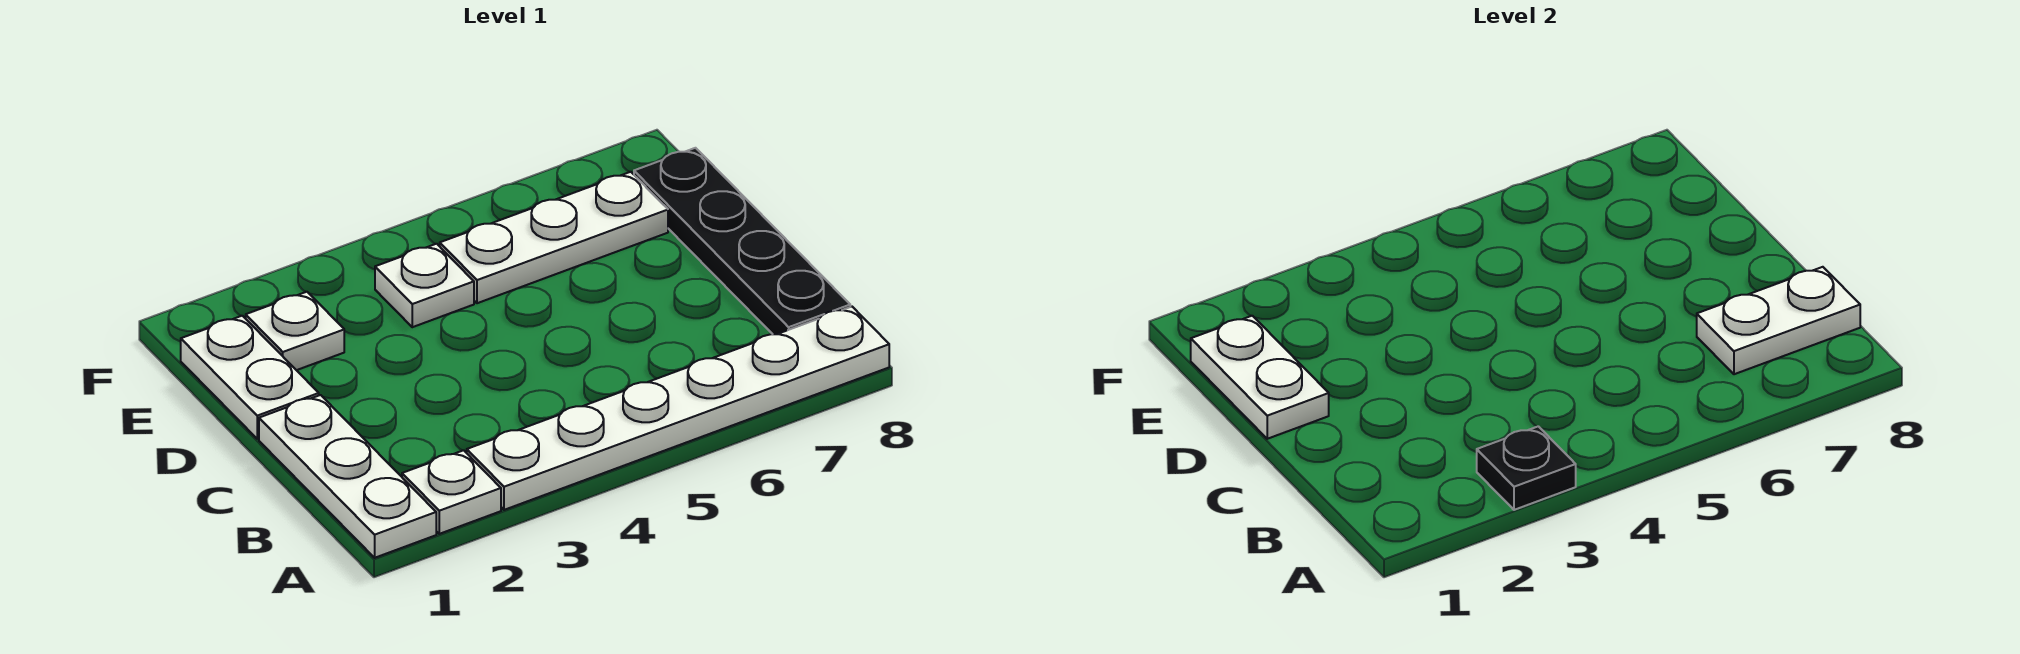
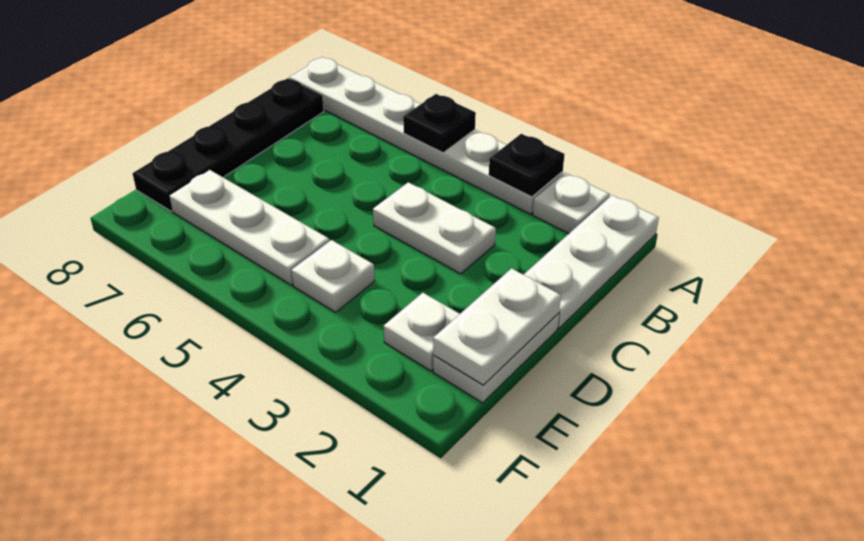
none -> black plate A5 level 2
white plate B7:B8 level 2 -> white plate C3:C4 level 1

